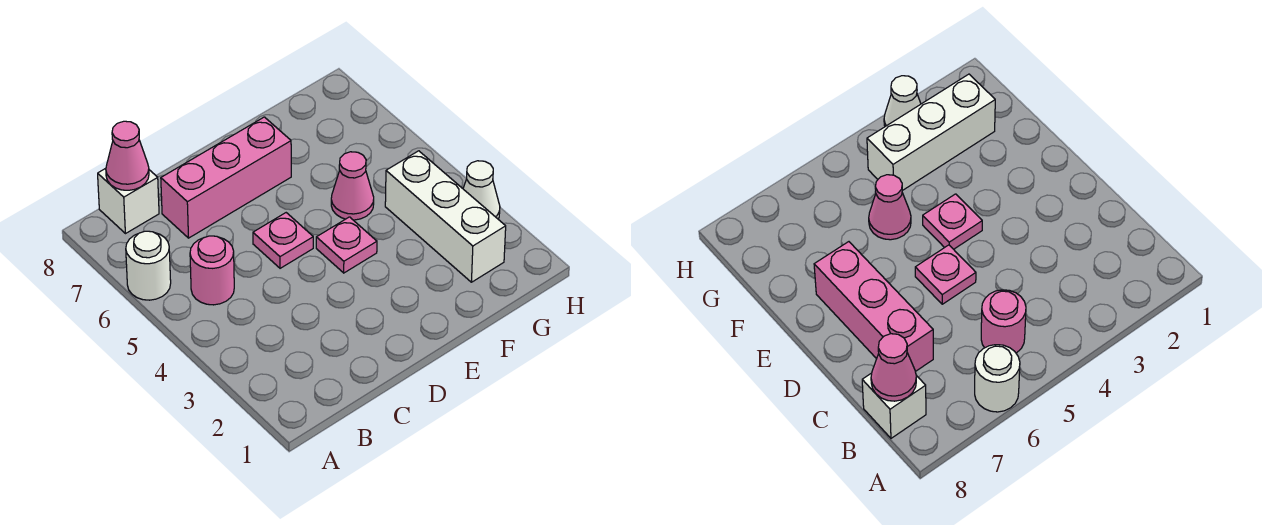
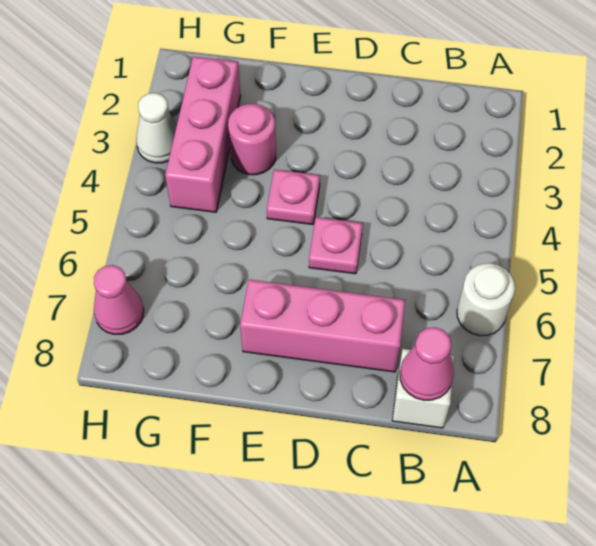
pink round brick B5 level 1 -> pink round brick F3 level 1
pink cone F5 level 1 -> pink cone H7 level 1
white brick G2:G4 level 1 -> pink brick G2:G4 level 1

